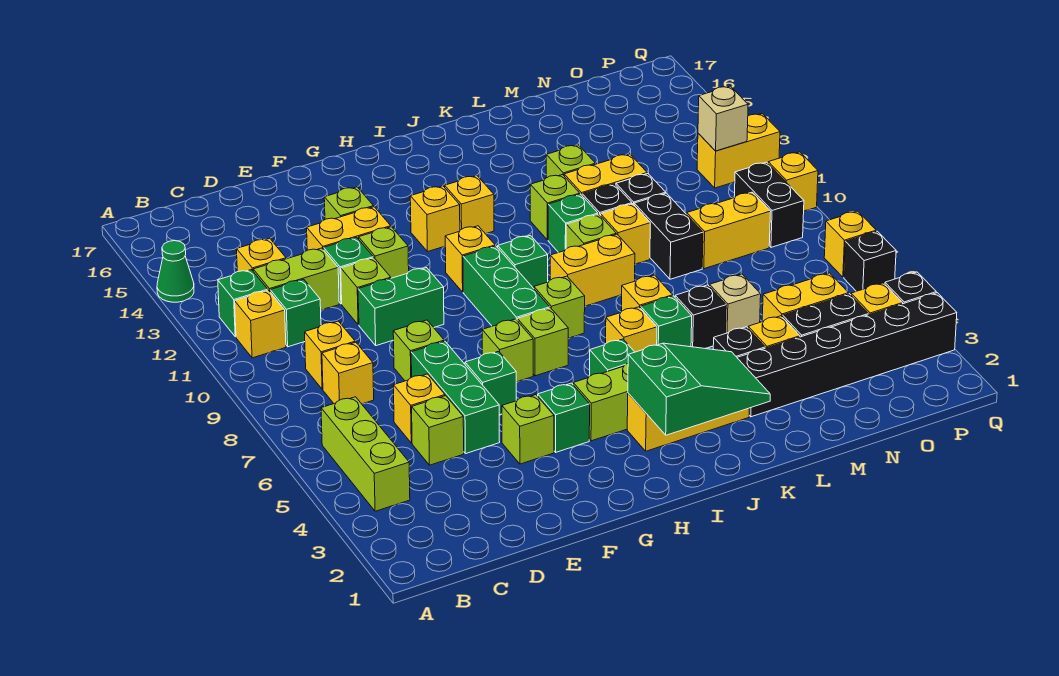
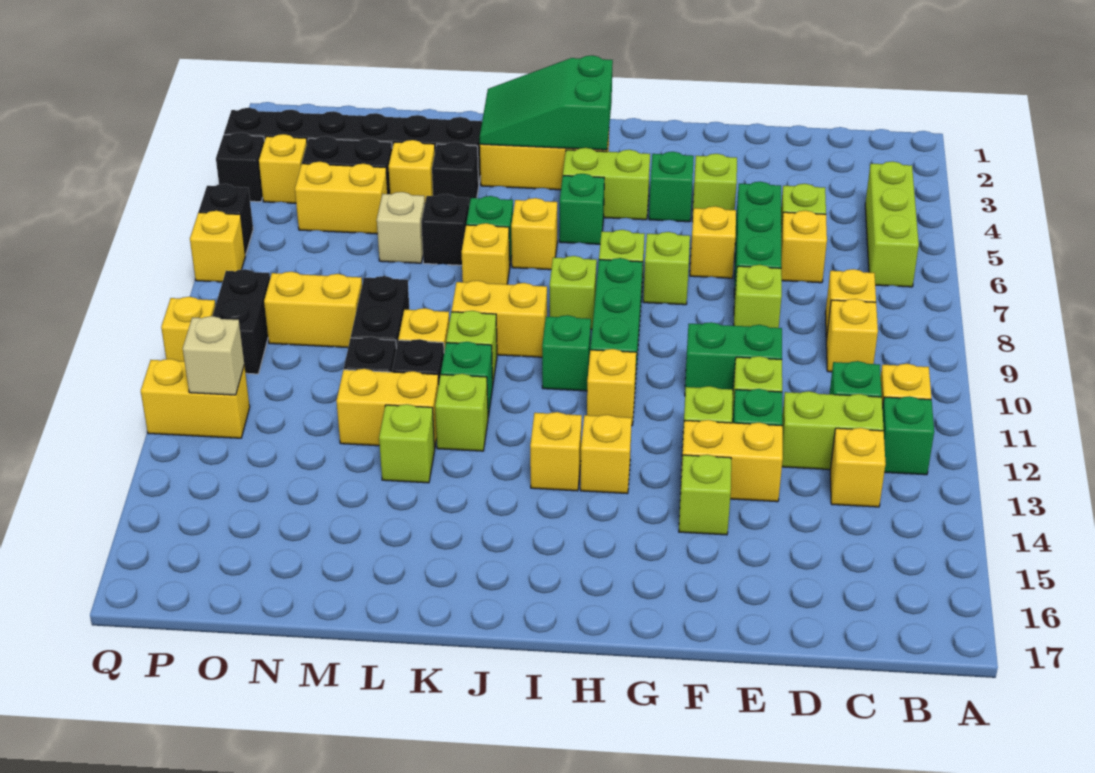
green cone A14 level 1 -> none
green brick F6 level 1 -> yellow brick F6 level 1

